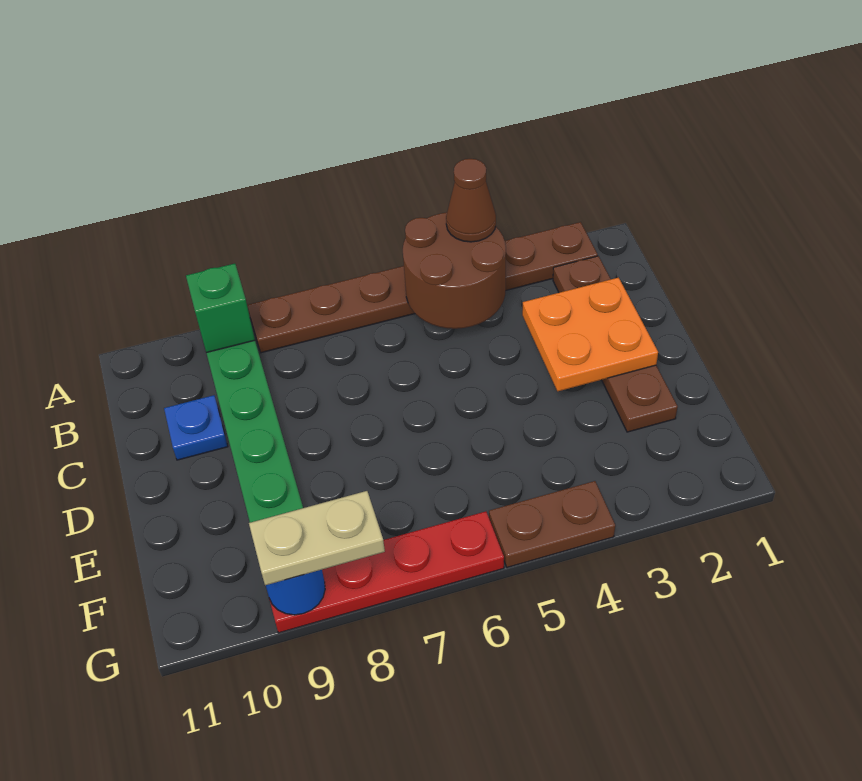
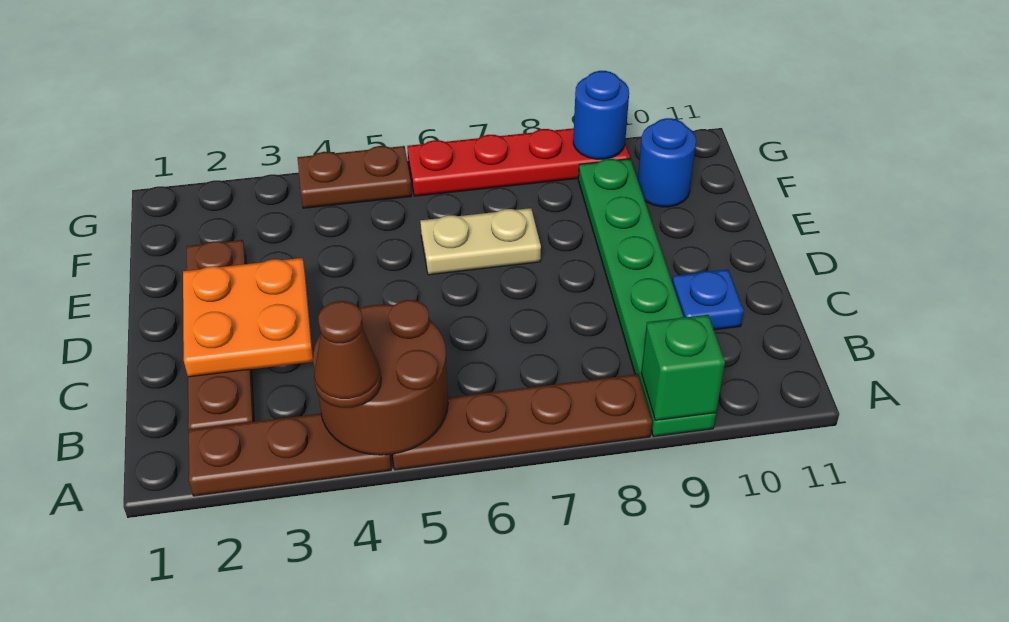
none -> blue round brick F10 level 1
tan plate G8:G9 level 3 -> tan plate E6:E7 level 1

